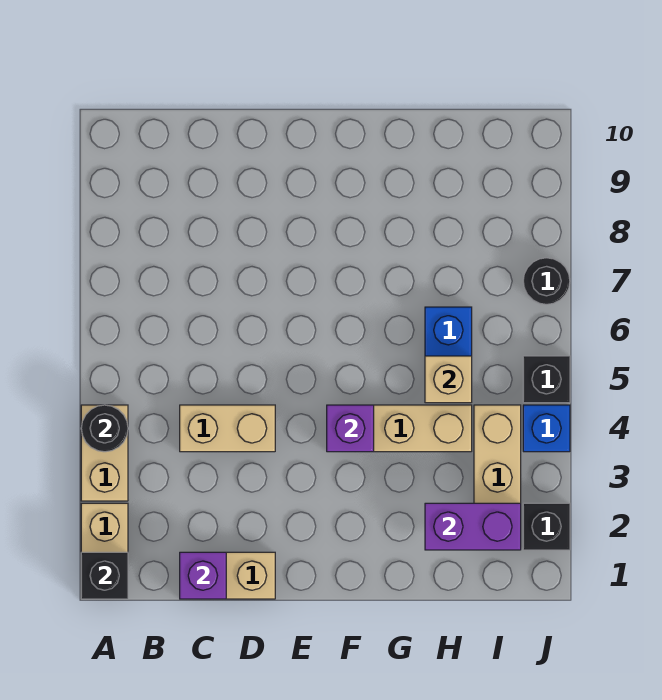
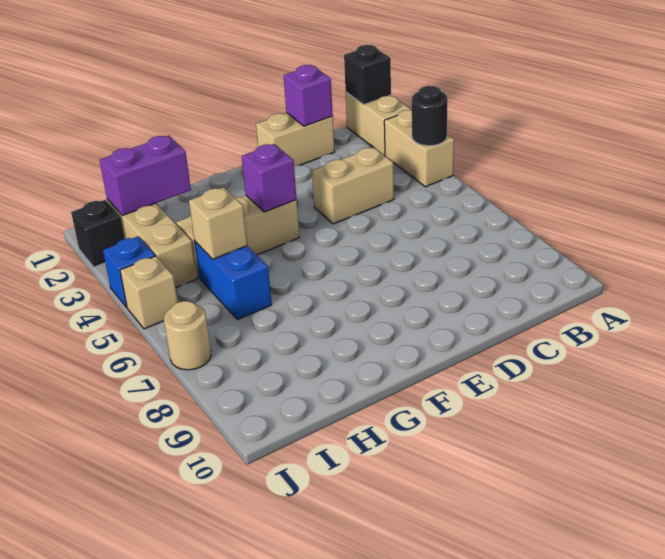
black brick J5 level 1 -> tan brick J5 level 1
black round brick J7 level 1 -> tan round brick J7 level 1

